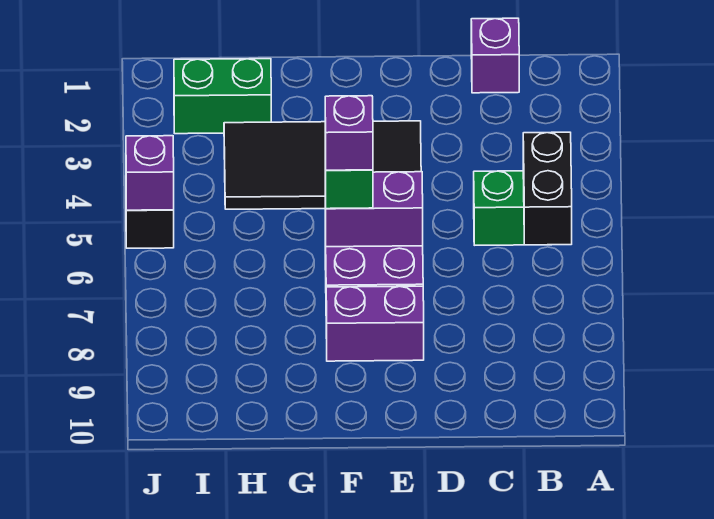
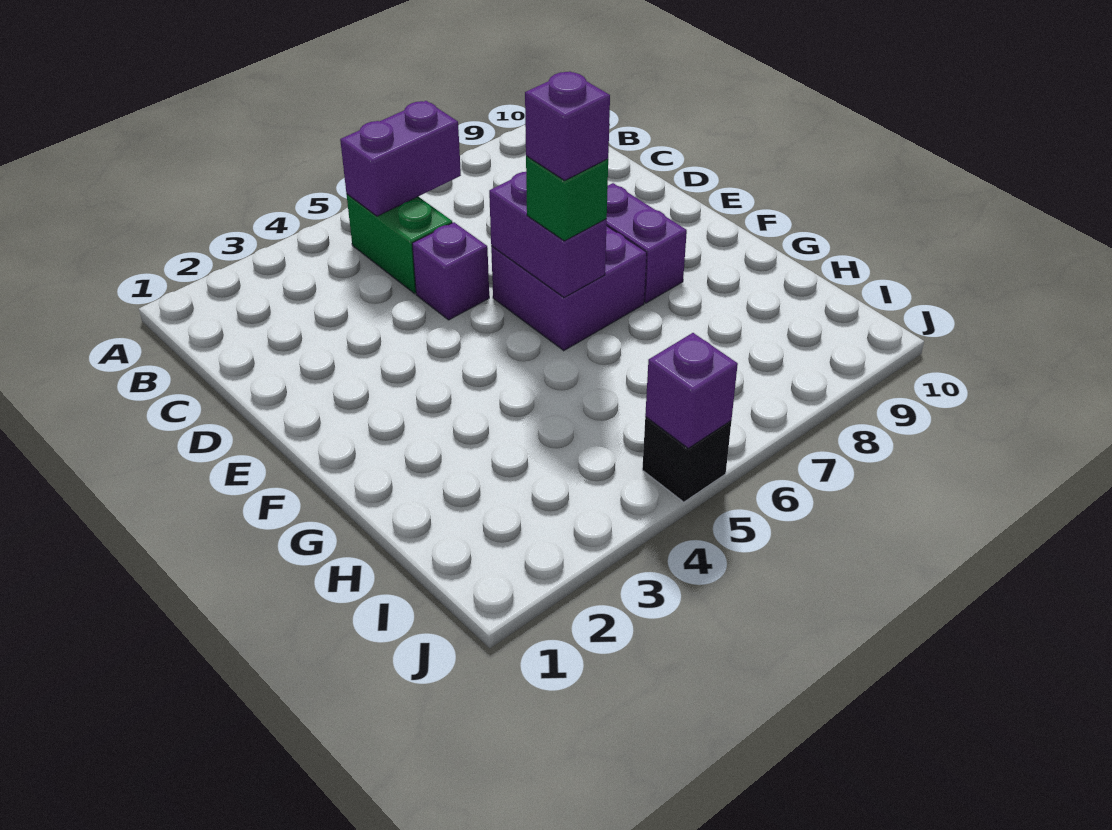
black brick B5:B6 level 2 -> purple brick B5:B6 level 2
purple brick C1 level 1 -> purple brick D5 level 1
black tile E3:H4 level 1 -> none
green brick H2:I2 level 1 -> none

